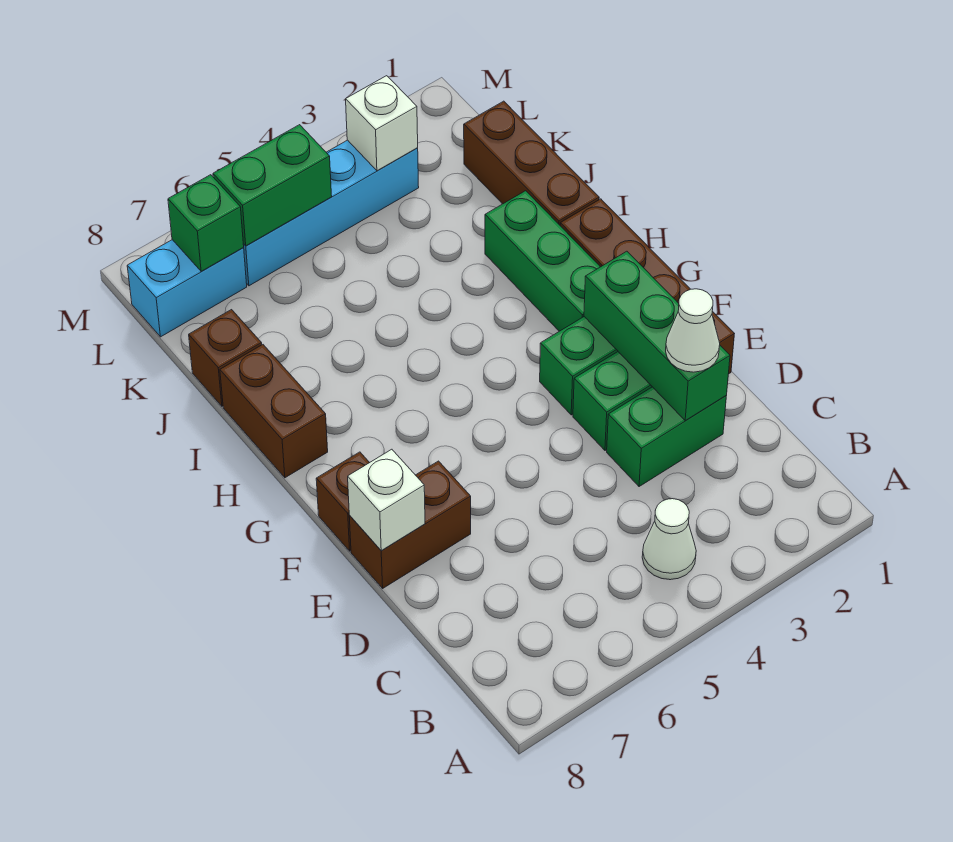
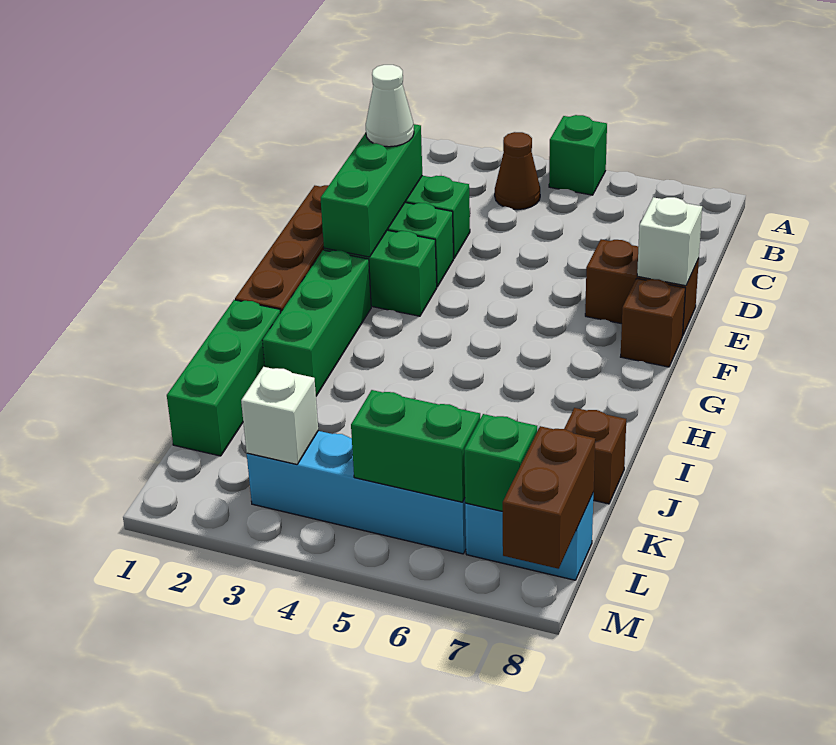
none -> green brick A5 level 1
white cone B4 level 1 -> brown cone B4 level 1
brown brick H8:I8 level 1 -> brown brick L8:M8 level 2
brown brick I1:K1 level 1 -> green brick I1:K1 level 1

